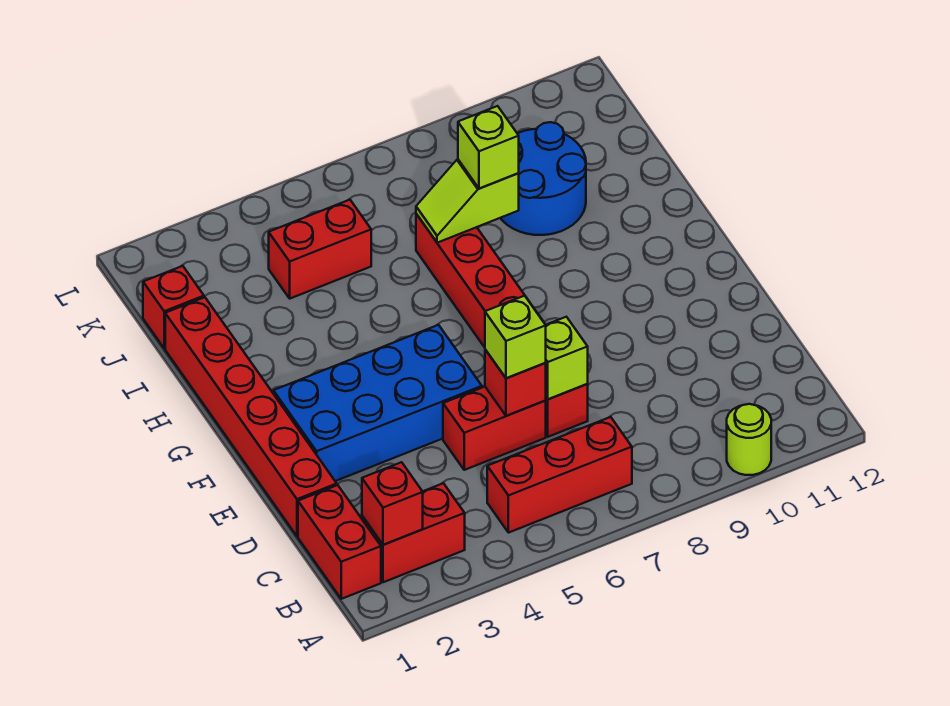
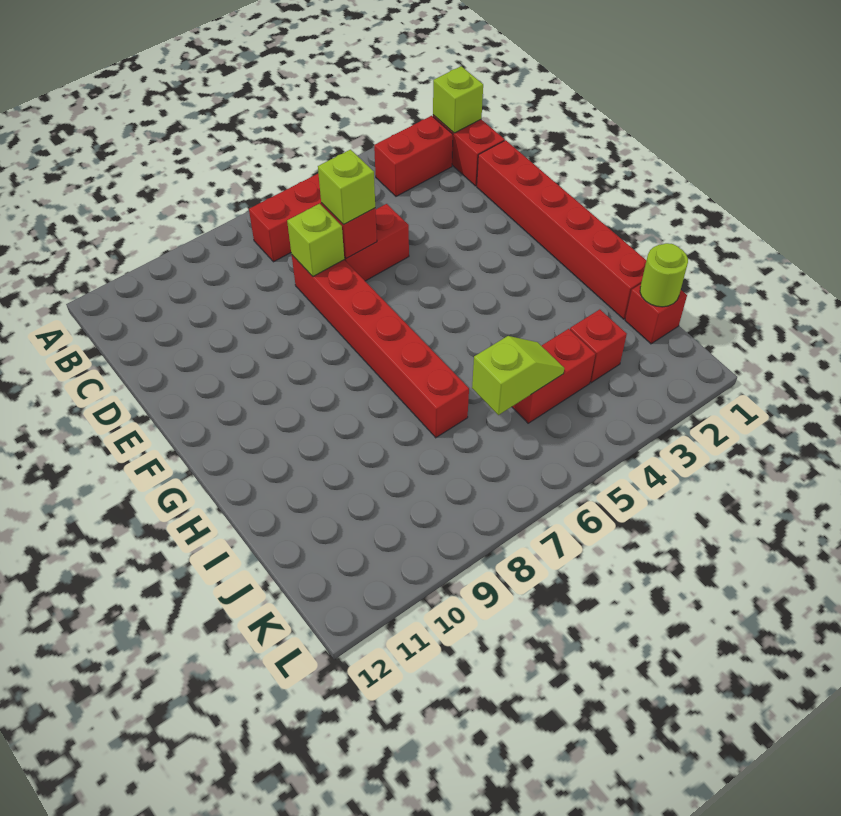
lime round brick A10 level 1 -> lime round brick J1 level 2
red brick B2 level 2 -> red brick J3 level 1
blue brick E2:F5 level 1 -> none
lime slope I7:I8 level 2 top 8 -> lime slope J5:J6 level 2 top 6
lime brick I8 level 3 -> lime brick B1 level 2
blue round brick I9:J10 level 1 -> none

